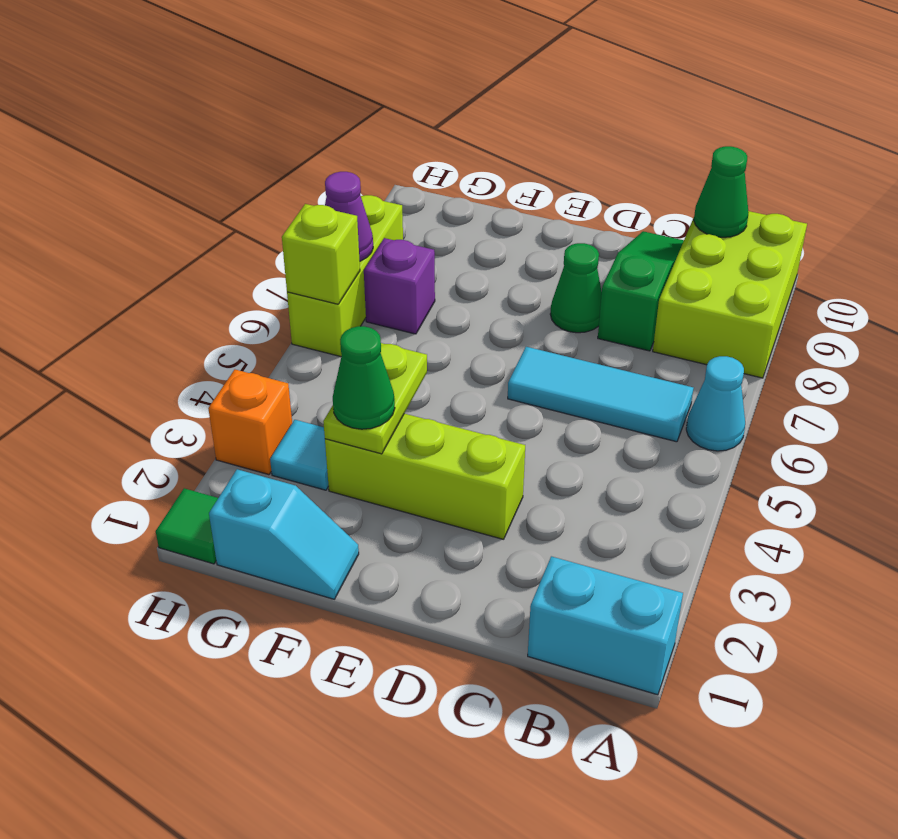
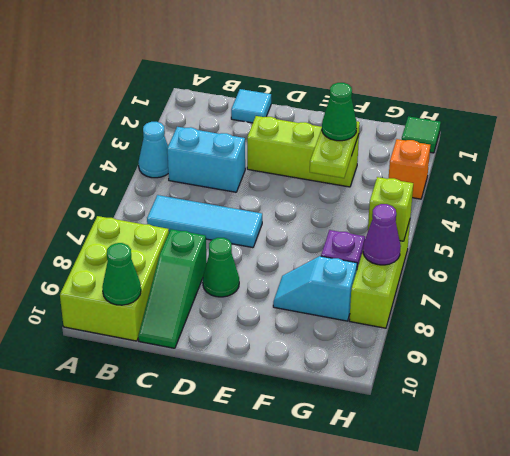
cyan brick A1:B1 level 1 -> cyan brick B4:C4 level 1
cyan cone A6 level 1 -> cyan cone A4 level 1
cyan slope F1:G1 level 1 top G -> cyan slope F8:G8 level 1 top G
cyan tile G3 level 1 -> cyan tile C1 level 1

